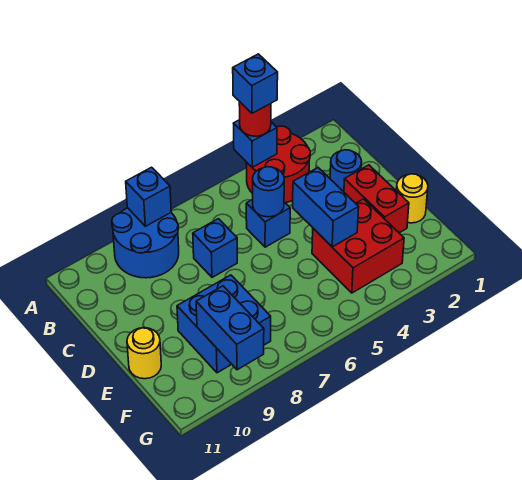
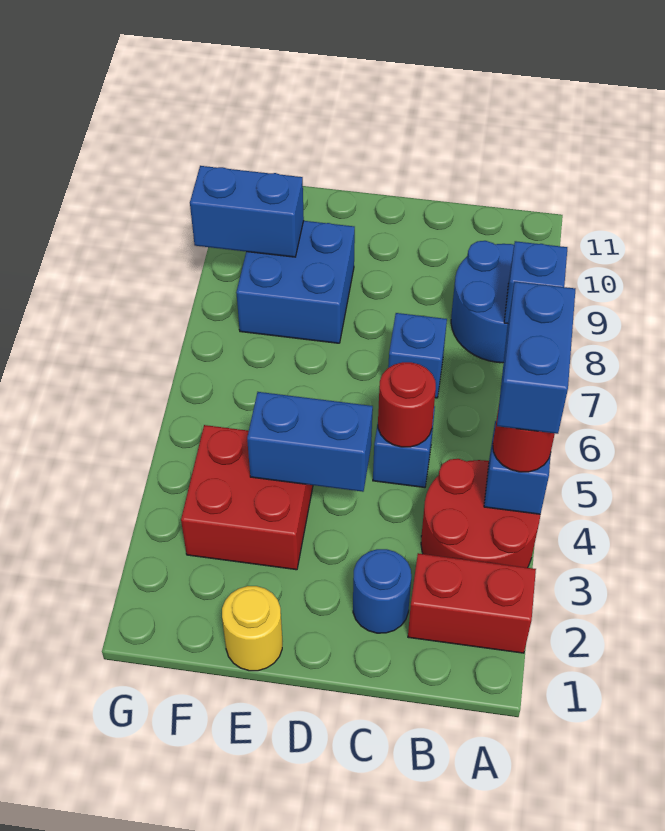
blue brick A4 level 4 -> blue brick A4:A5 level 4
blue round brick C5 level 2 -> red round brick C5 level 2
red brick D2:E2 level 1 -> red brick A2:B2 level 1
yellow round brick E11 level 1 -> none

